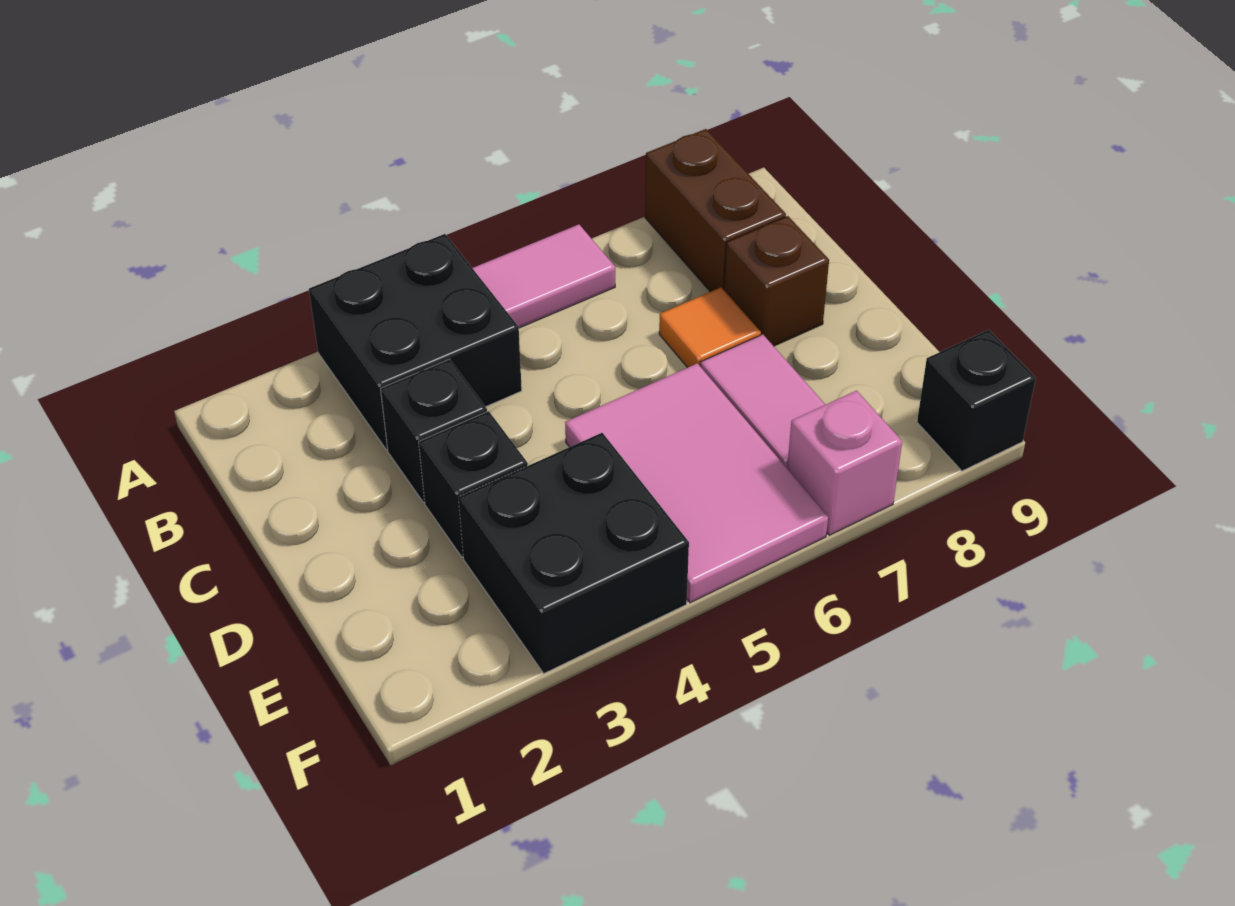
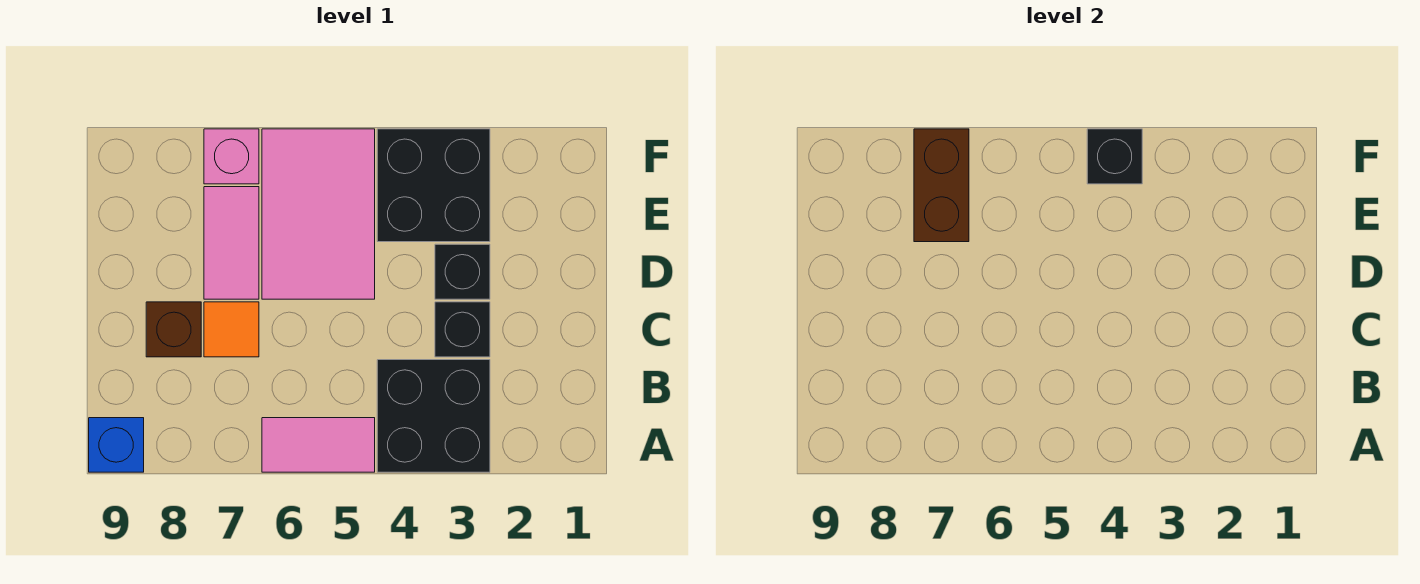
brown brick A8:B8 level 1 -> brown brick E7:F7 level 2
none -> blue brick A9 level 1
black brick F9 level 1 -> black brick F4 level 2

